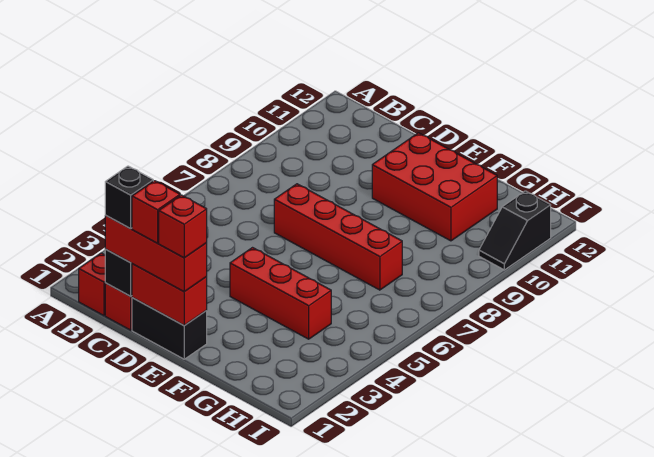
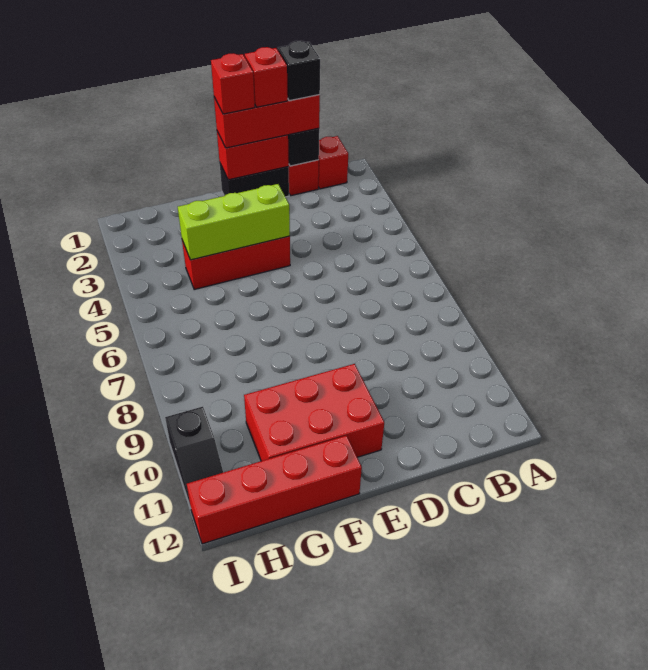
red brick D7:G7 level 1 -> red brick F12:I12 level 1
none -> lime brick E4:G4 level 2
black slope I10:I11 level 1 top 11 -> black slope I10:I11 level 1 top 10

